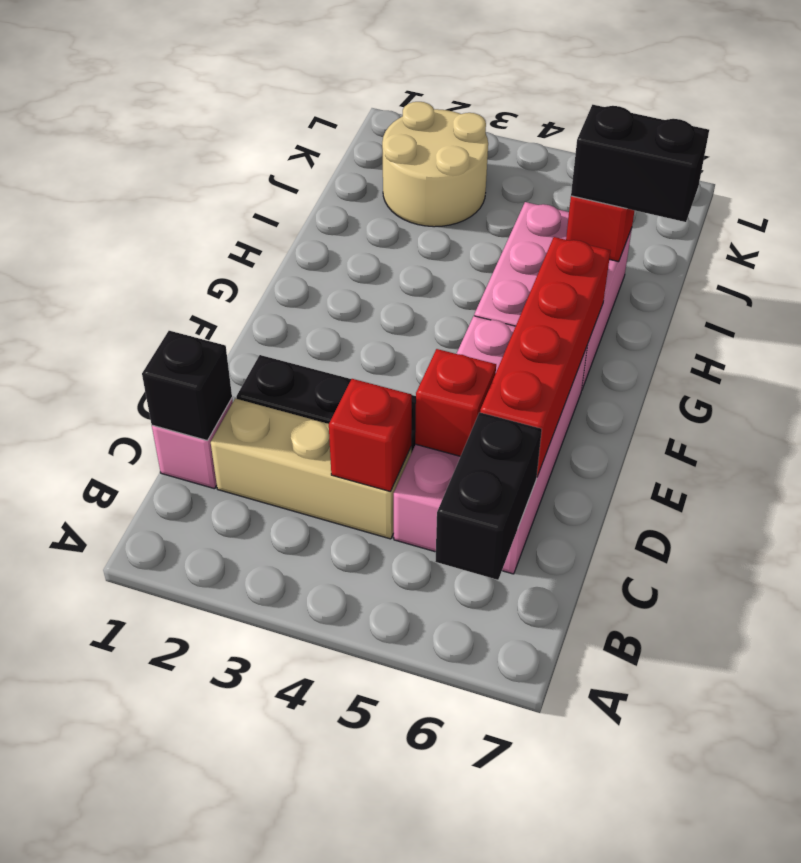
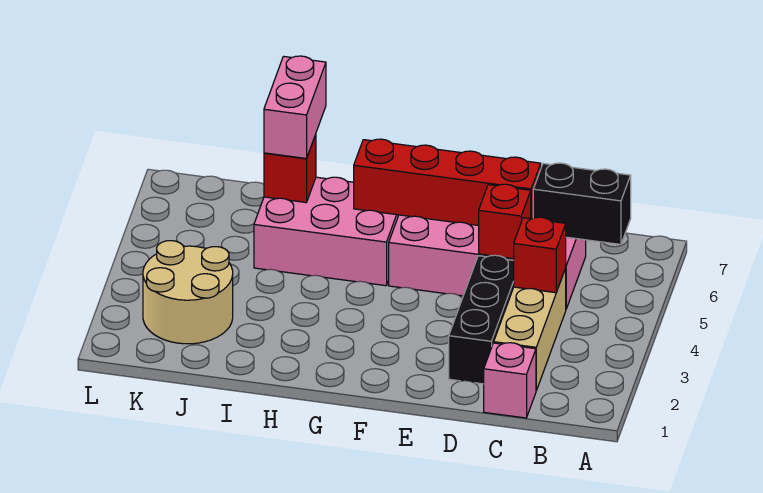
black brick C1 level 2 -> none
black brick I6:I7 level 3 -> pink brick I6:I7 level 3

